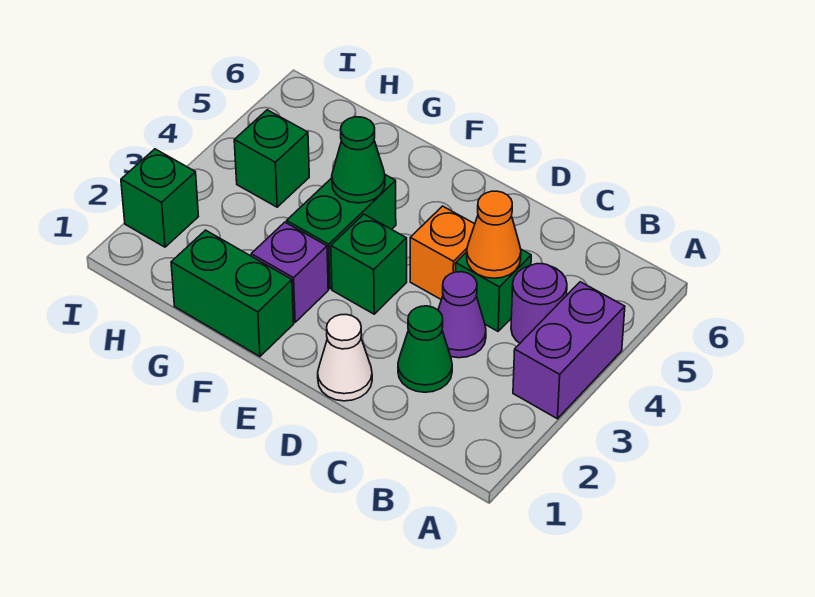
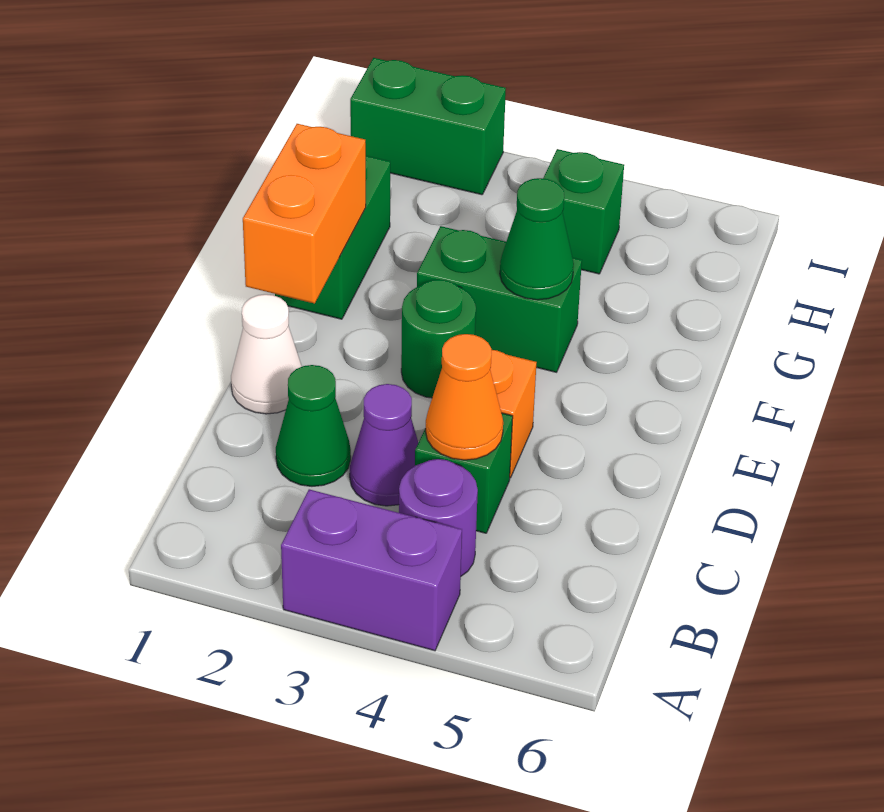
none -> orange brick E1:F1 level 2
green brick E3 level 1 -> green round brick E3 level 1
purple brick F2 level 1 -> none
green brick I2 level 1 -> green brick I1:I2 level 1

